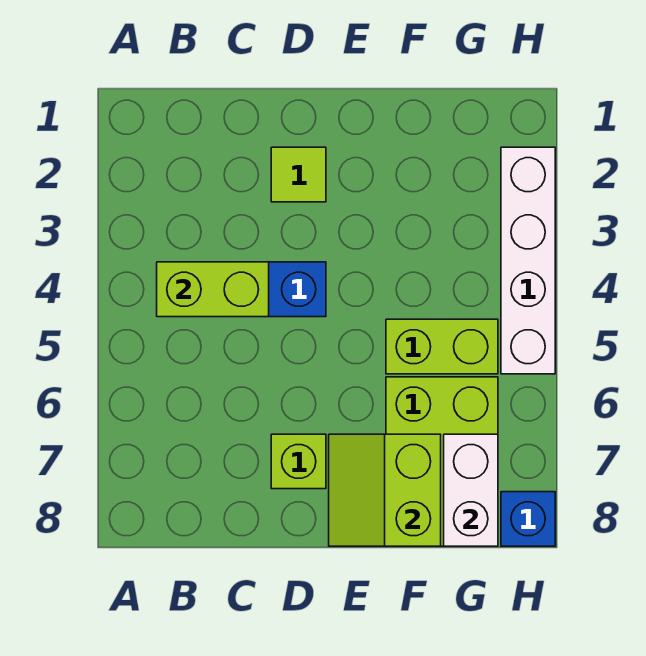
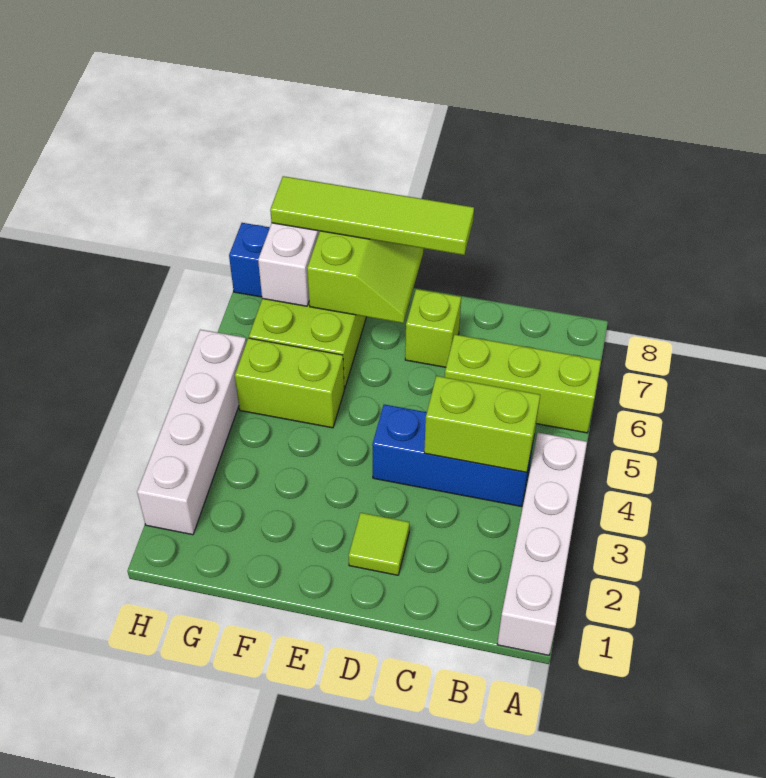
none -> white brick A1:A4 level 1
none -> lime brick A6:C6 level 1
none -> lime tile D8:G8 level 3

